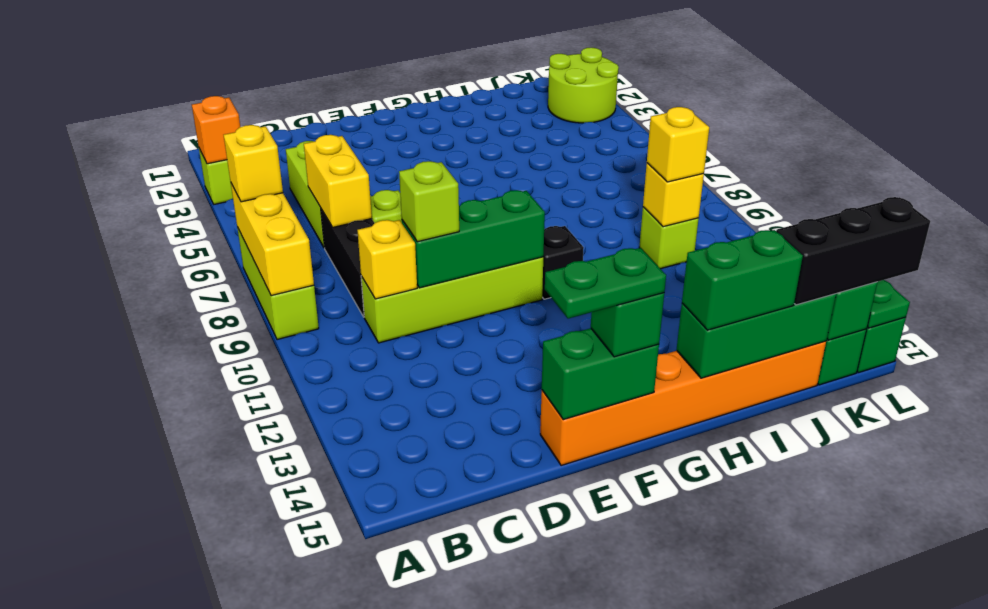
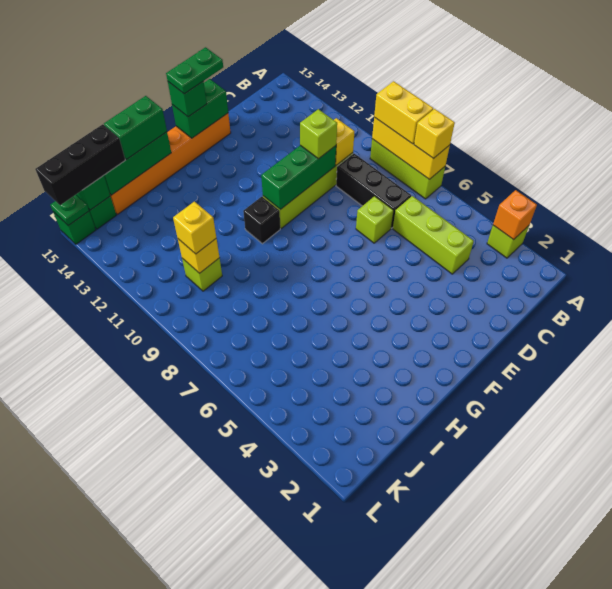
yellow brick C6:C7 level 2 -> yellow brick A8:A9 level 3
lime round brick K2:L3 level 1 -> none

